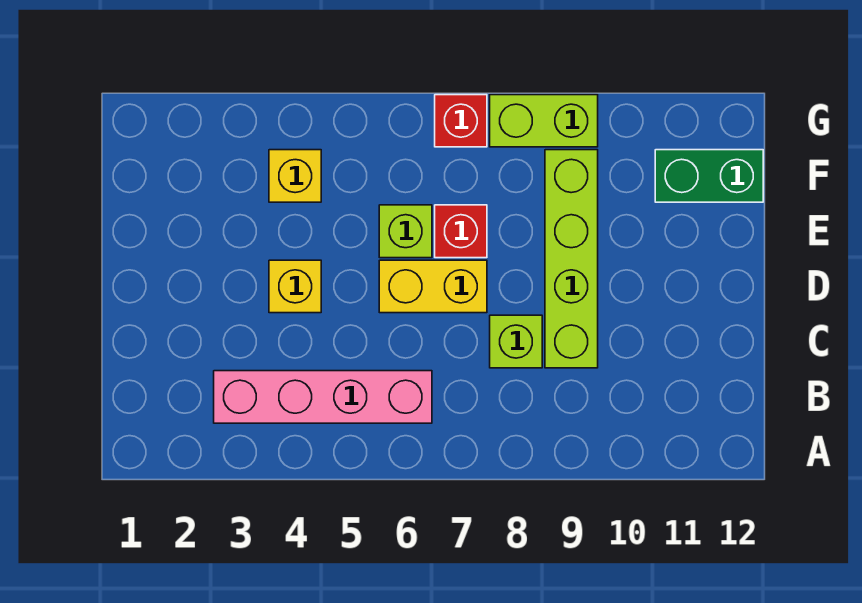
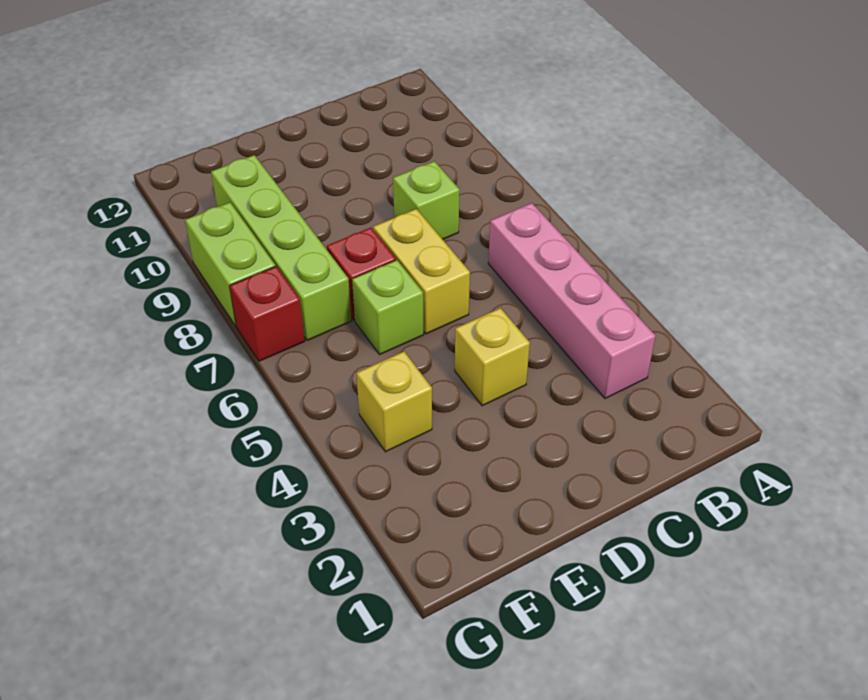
lime brick C9:F9 level 1 -> lime brick F7:F10 level 1
green brick F11:F12 level 1 -> none

